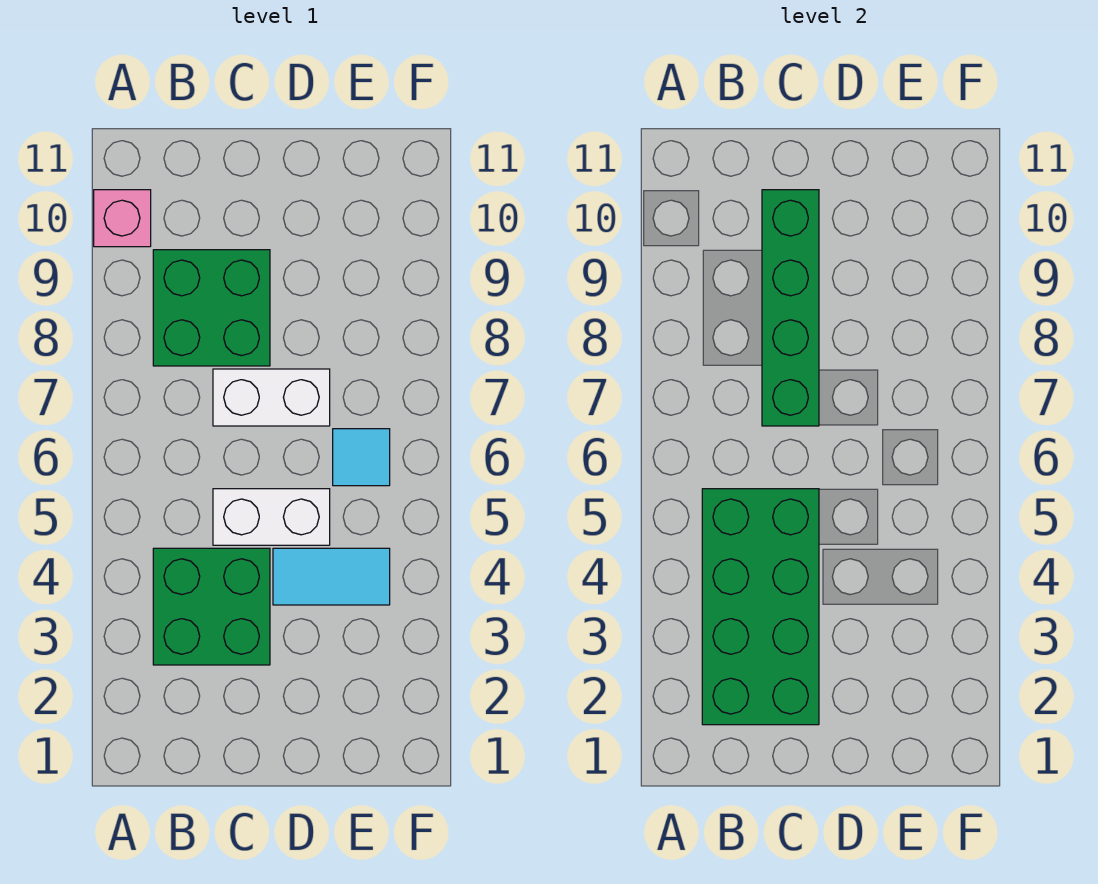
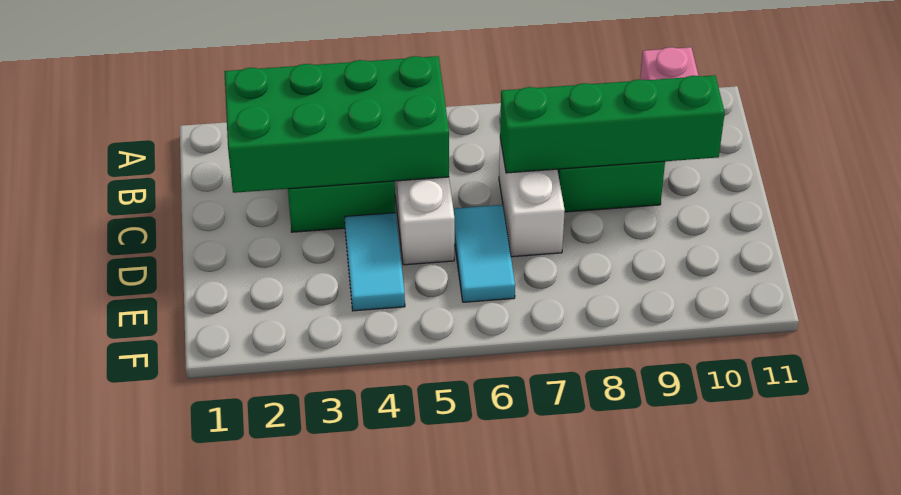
cyan tile E6 level 1 -> cyan tile D6:E6 level 1

